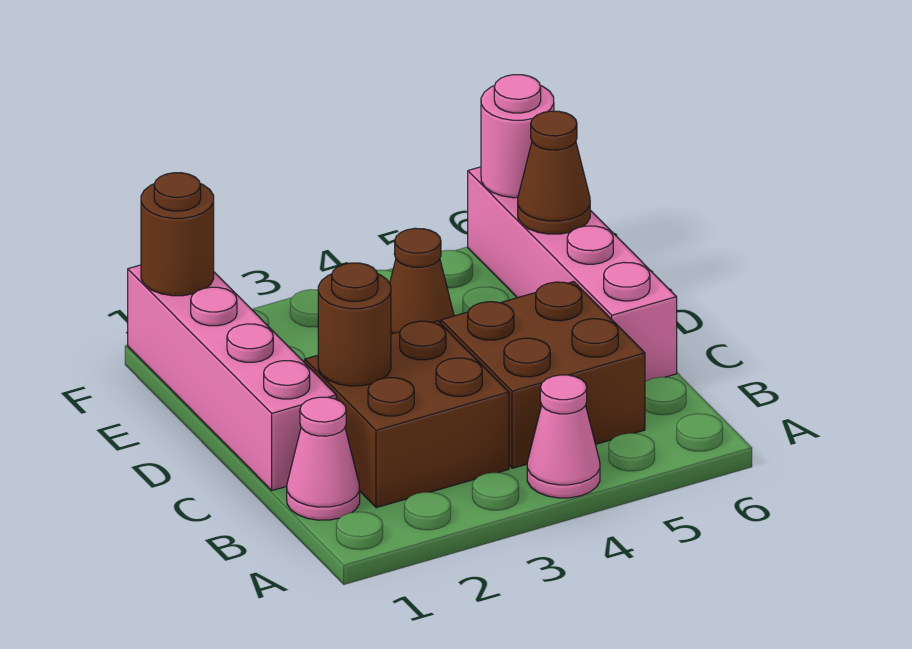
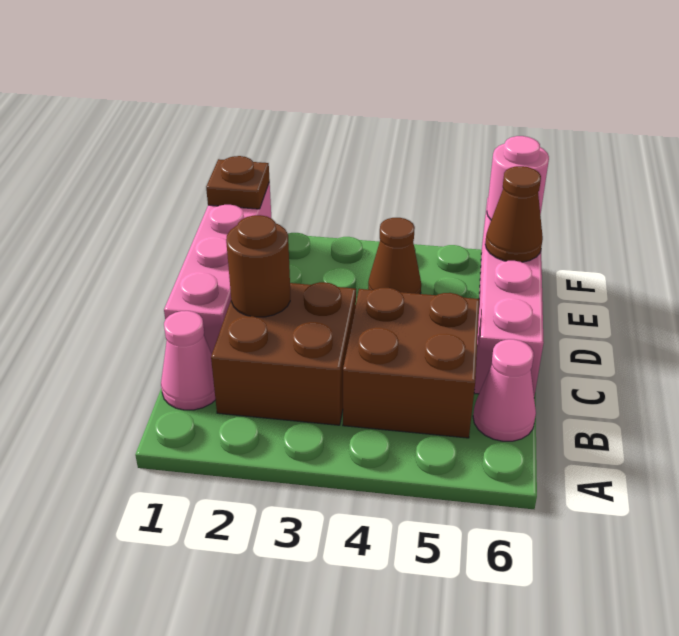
pink cone A4 level 1 -> pink cone B6 level 1
brown round brick F1 level 2 -> brown plate F1 level 2

